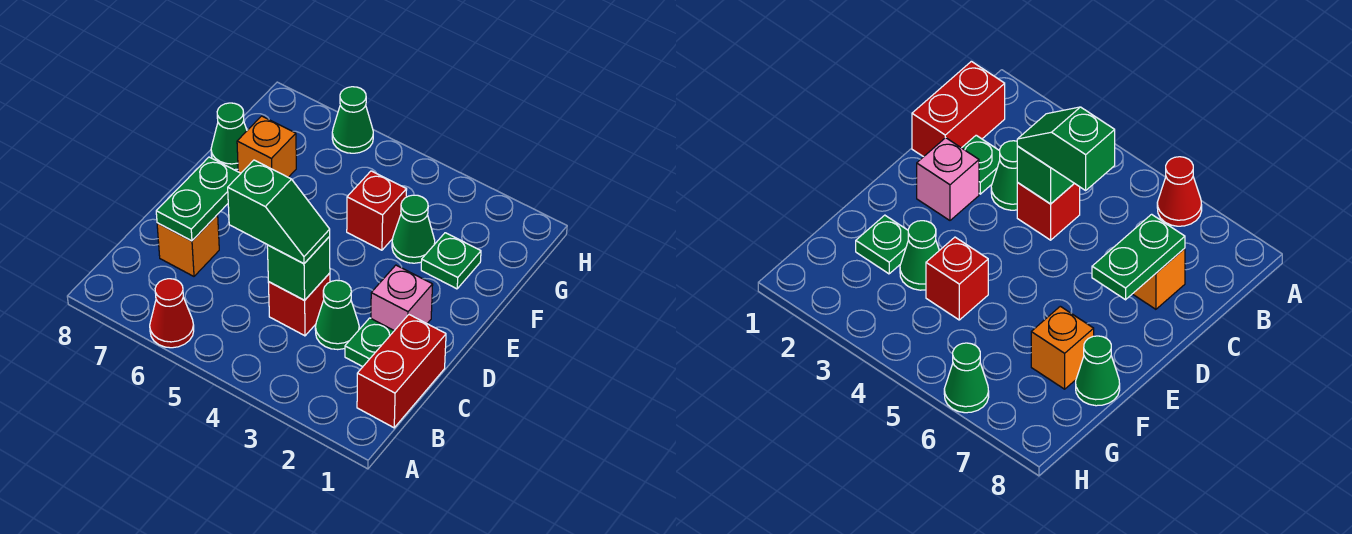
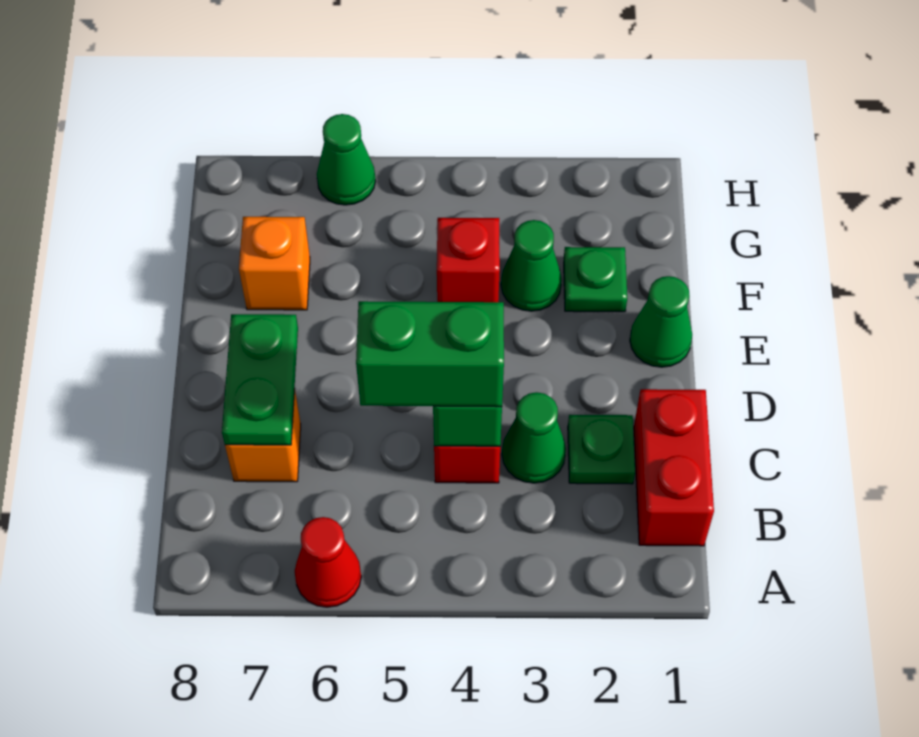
green slope C4:C5 level 3 top 5 -> green brick C4:C5 level 3
pink brick D2 level 1 -> none
green cone F8 level 1 -> green cone E1 level 1

